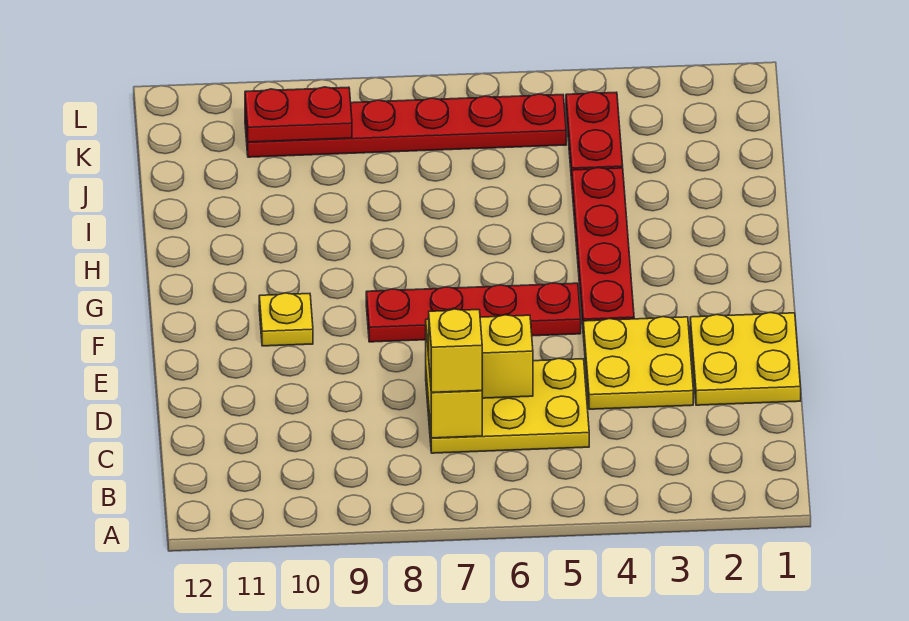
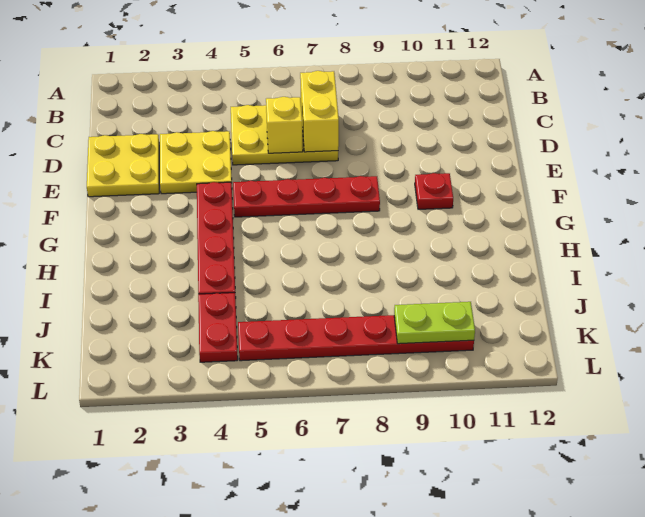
yellow brick C7 level 3 -> none
yellow plate F10 level 1 -> red plate F10 level 1
red plate K9:K10 level 2 -> lime plate K9:K10 level 2

